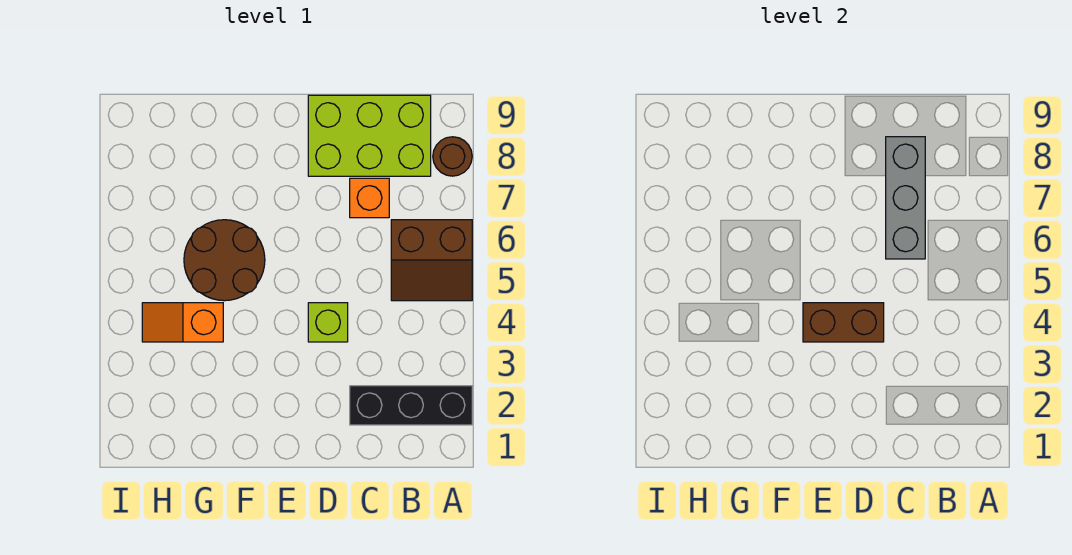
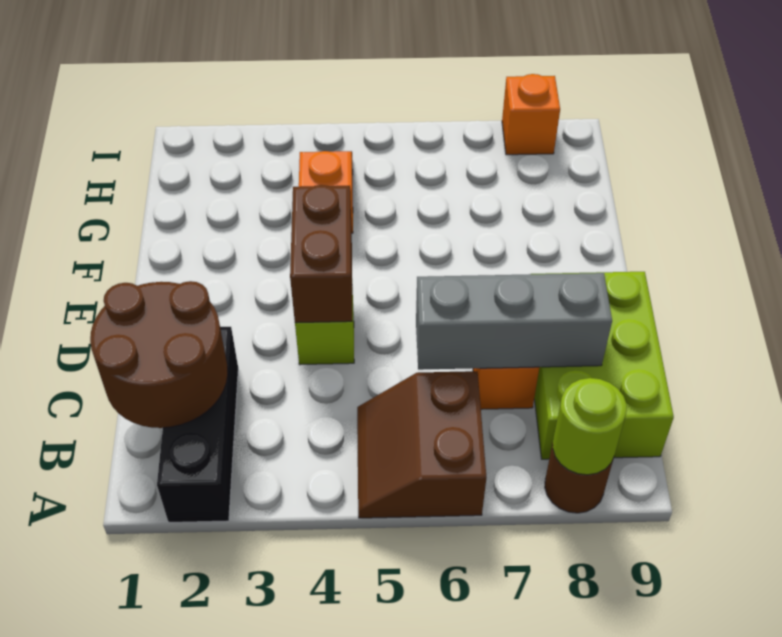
none -> lime round brick A8 level 2
brown round brick F5:G6 level 1 -> brown round brick B1:C2 level 2
none -> orange brick I8 level 1

